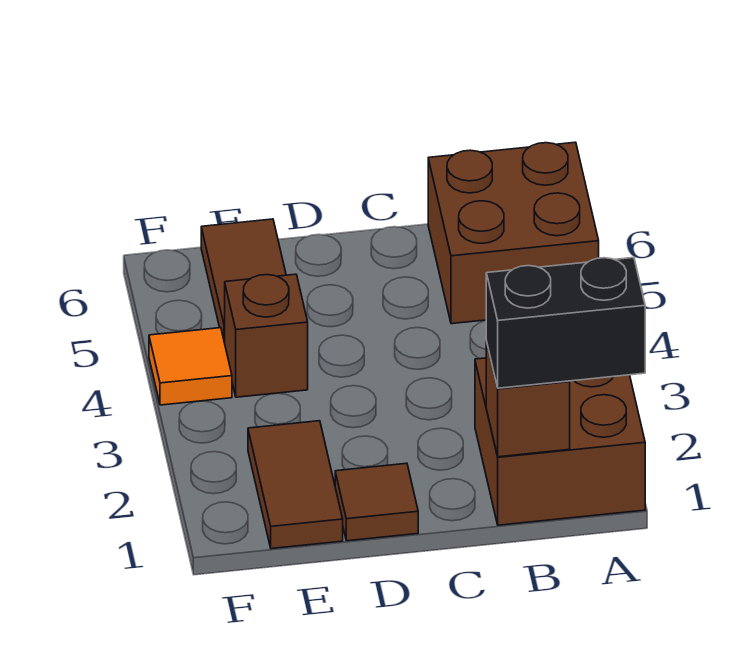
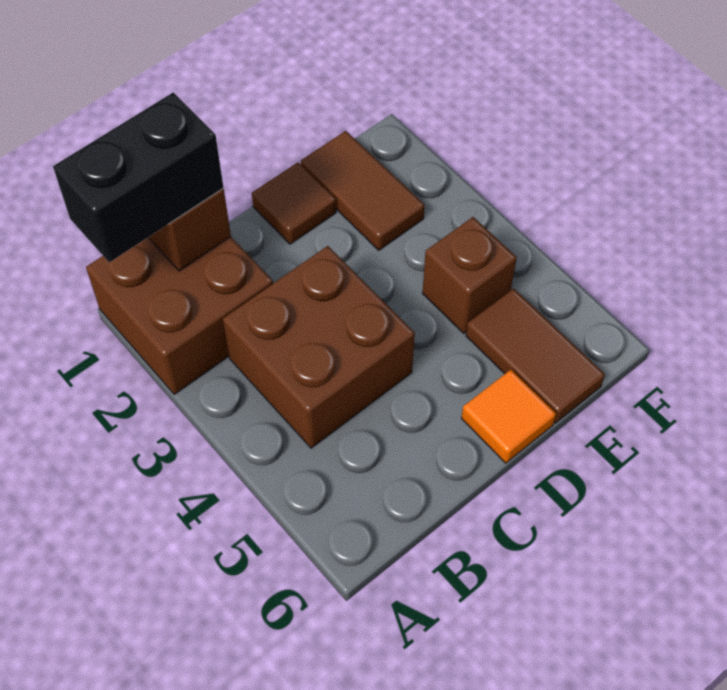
brown brick A5:B6 level 1 -> brown brick B3:C4 level 1
orange tile F4 level 1 -> orange tile D6 level 1

